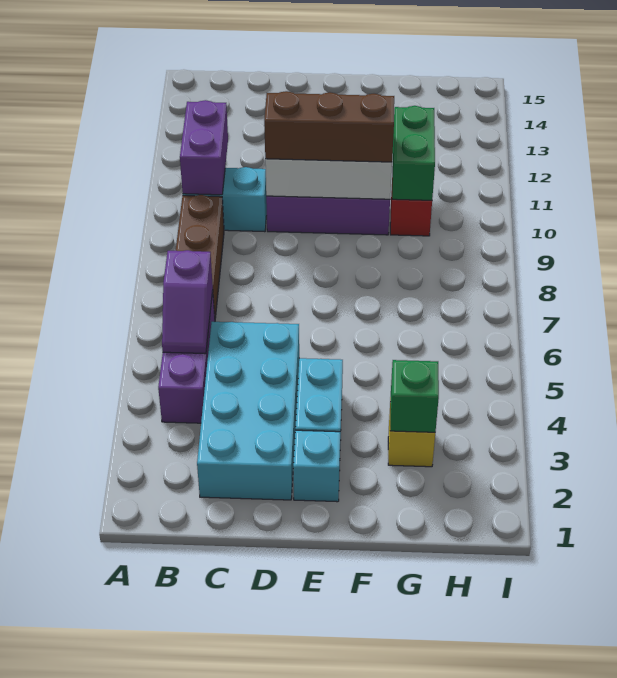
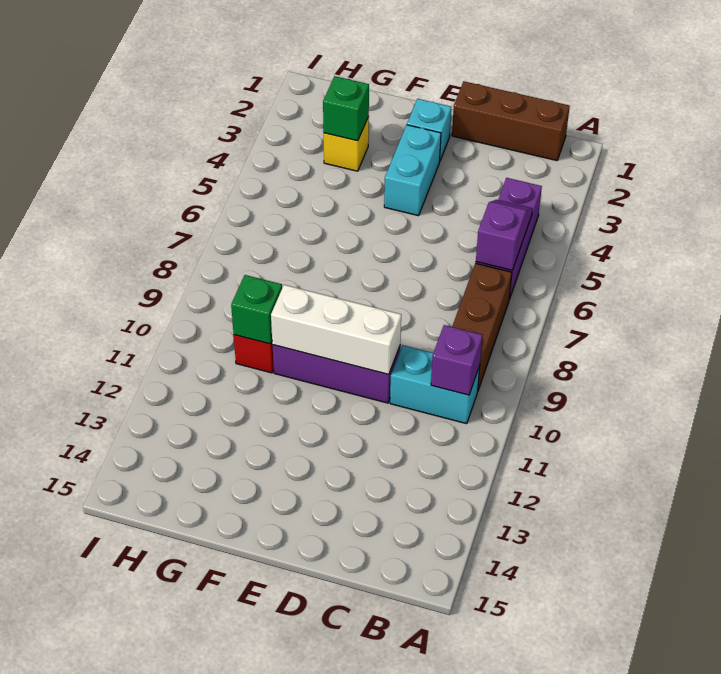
purple brick B10:B11 level 2 -> purple brick B10 level 2
cyan brick C2:D5 level 1 -> none
brown brick D10:F10 level 3 -> brown brick B1:D1 level 1
green brick G10:G11 level 2 -> green brick G10 level 2

